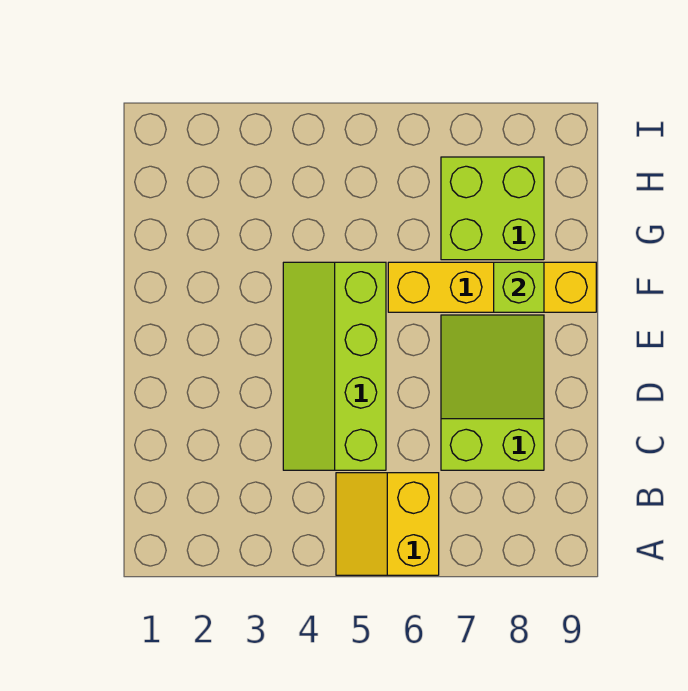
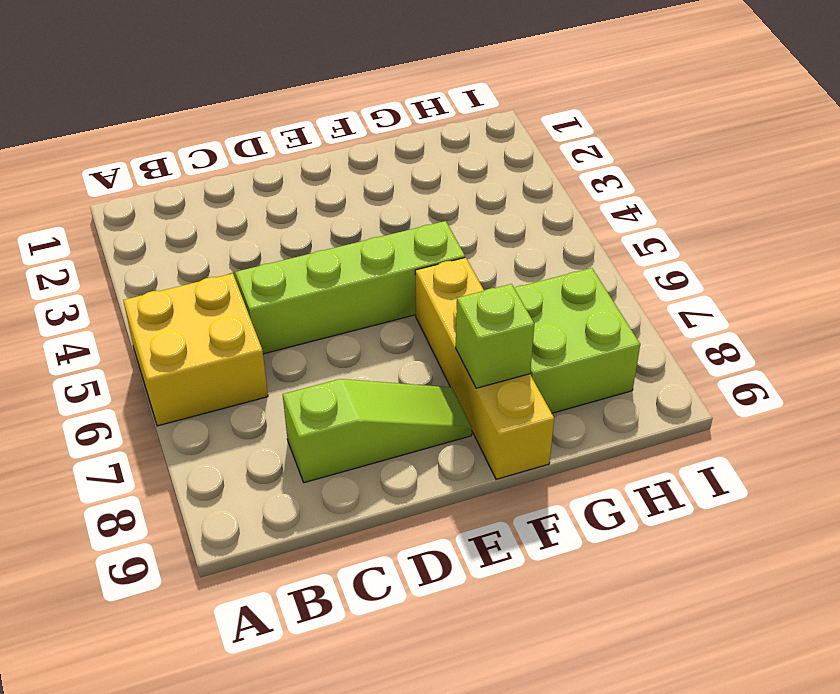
yellow slope A5:B6 level 1 top 6 -> yellow brick A5:B6 level 1
lime slope C7:E8 level 1 top C -> lime slope C8:E8 level 1 top C

